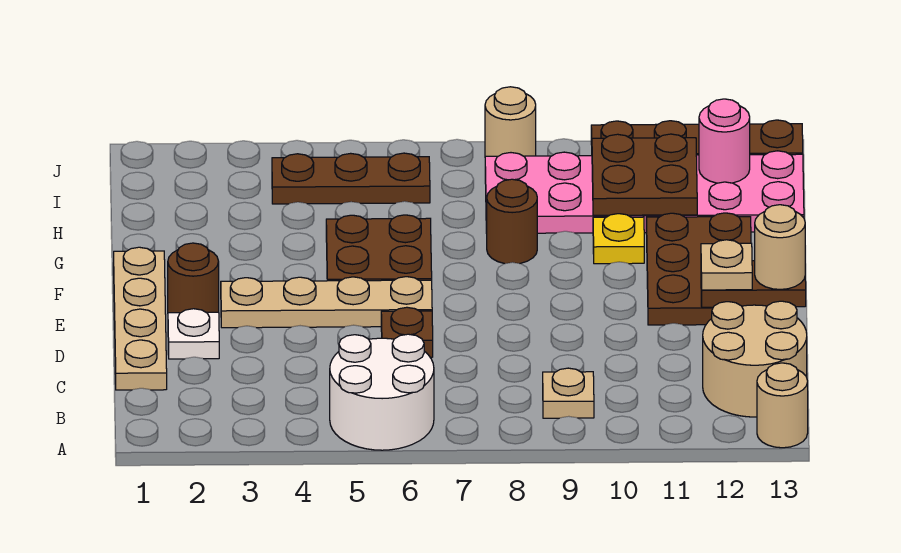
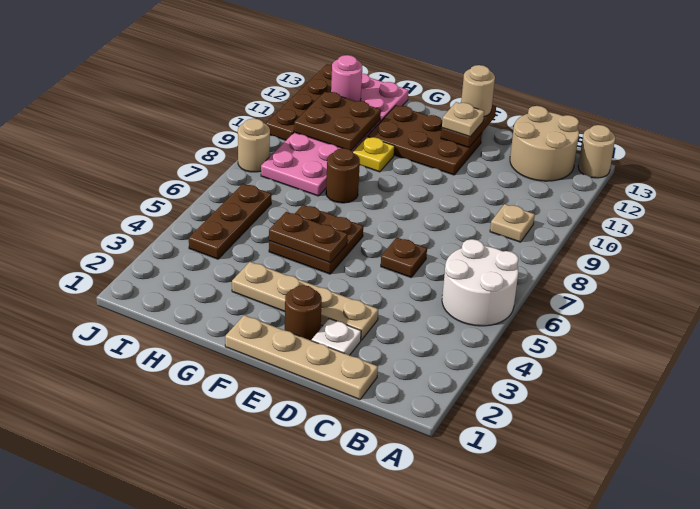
tan plate E3:E6 level 1 -> tan plate D3:G3 level 1
none -> brown plate F5:G5 level 2

